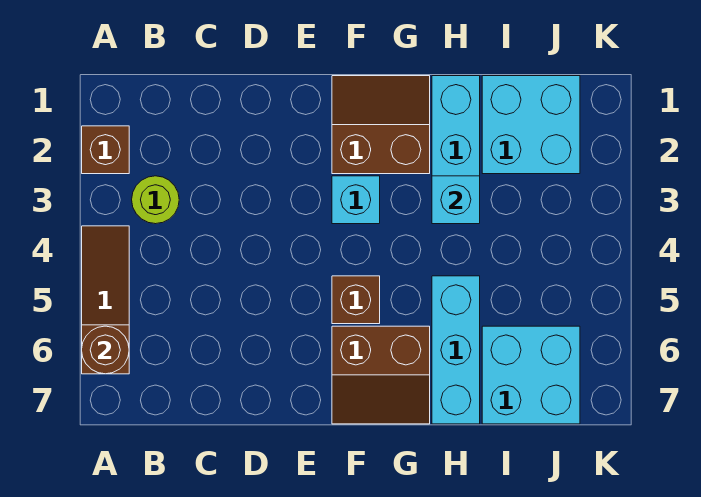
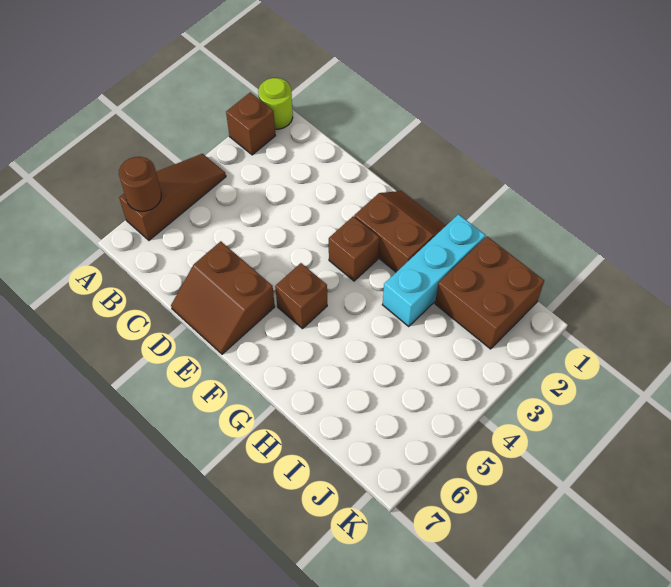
lime round brick B3 level 1 -> lime round brick A1 level 1
cyan brick F3 level 1 -> brown brick F3 level 1
brown slope F6:G7 level 1 top 6 -> brown slope D6:E7 level 1 top 6
cyan brick H3 level 2 -> none
cyan brick H5:H7 level 1 -> none
cyan brick I1:J2 level 1 -> brown brick I1:J2 level 1
cyan brick I6:J7 level 1 -> none

